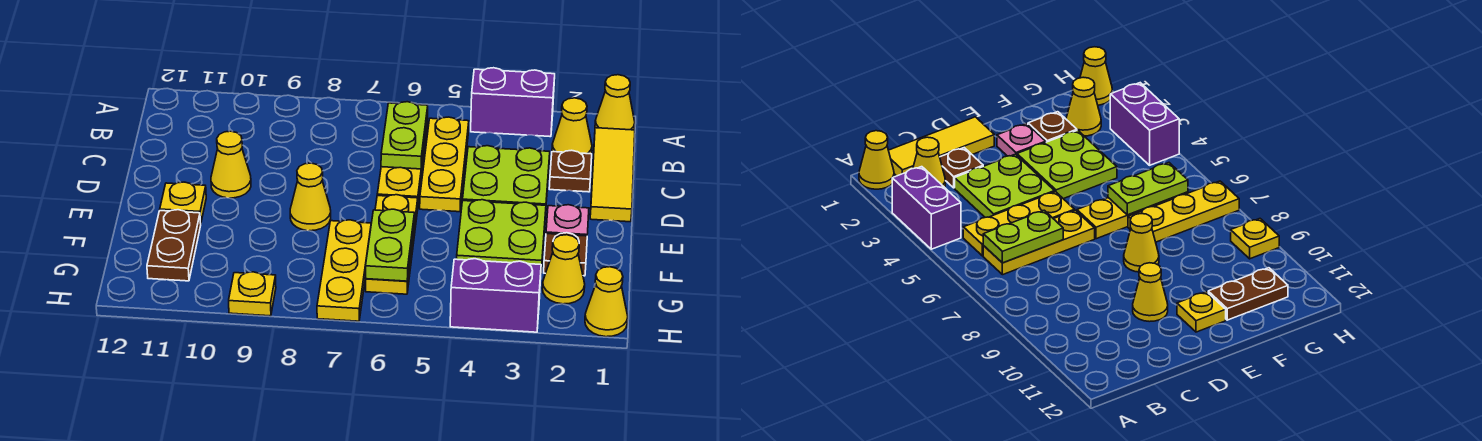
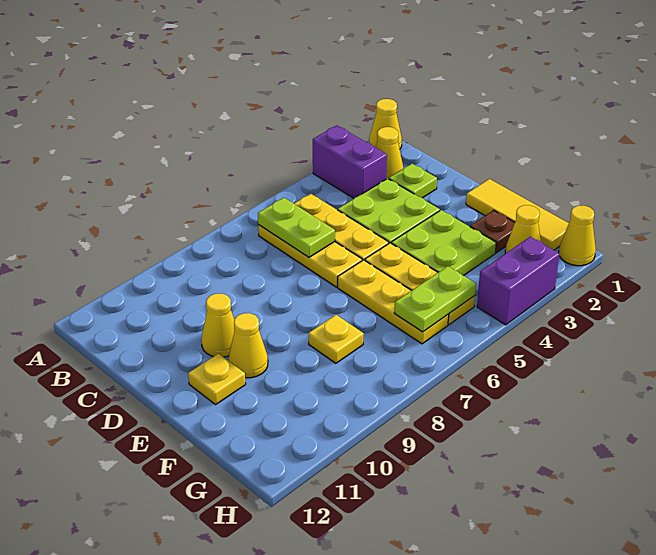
purple brick A3:A4 level 1 -> purple brick A3:B3 level 1
yellow tile B1:D1 level 1 -> yellow tile E1:G1 level 1
brown plate C2 level 1 -> lime plate C2 level 1
pink plate E2 level 1 -> none
yellow cone E8 level 1 -> yellow cone E10 level 1
lime plate F6:G6 level 2 -> lime plate G5:G6 level 2
yellow plate F7:H7 level 1 -> yellow plate E5:G5 level 1
brown plate F11:G11 level 1 -> none
yellow plate H9 level 1 -> yellow plate F8 level 1

